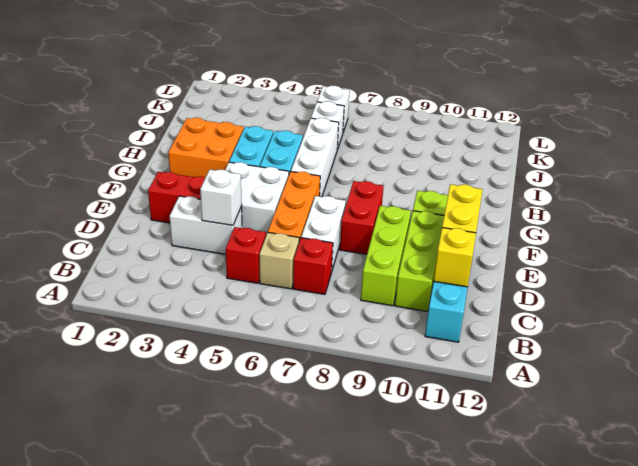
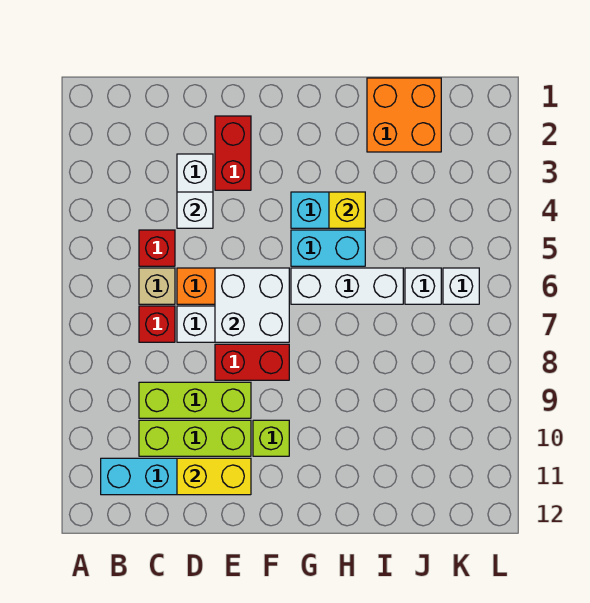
yellow brick C11 level 2 -> yellow brick H4 level 2
white brick E4:F5 level 1 -> white brick E6:F7 level 2
orange brick G2:H3 level 1 -> orange brick I1:J2 level 1

